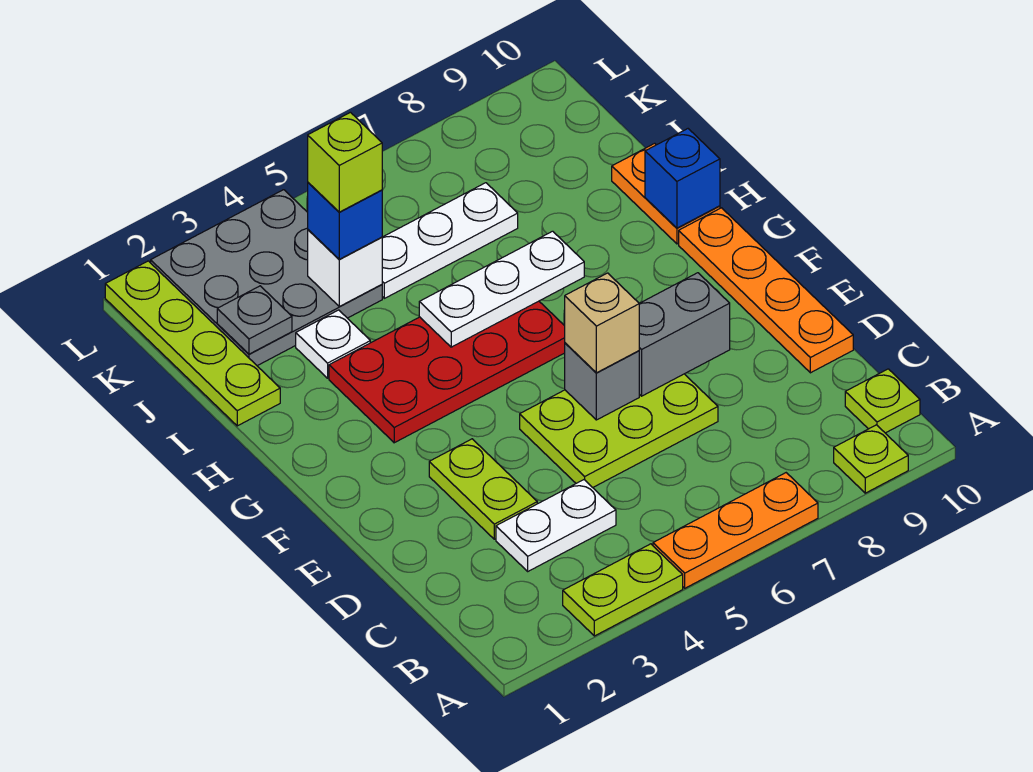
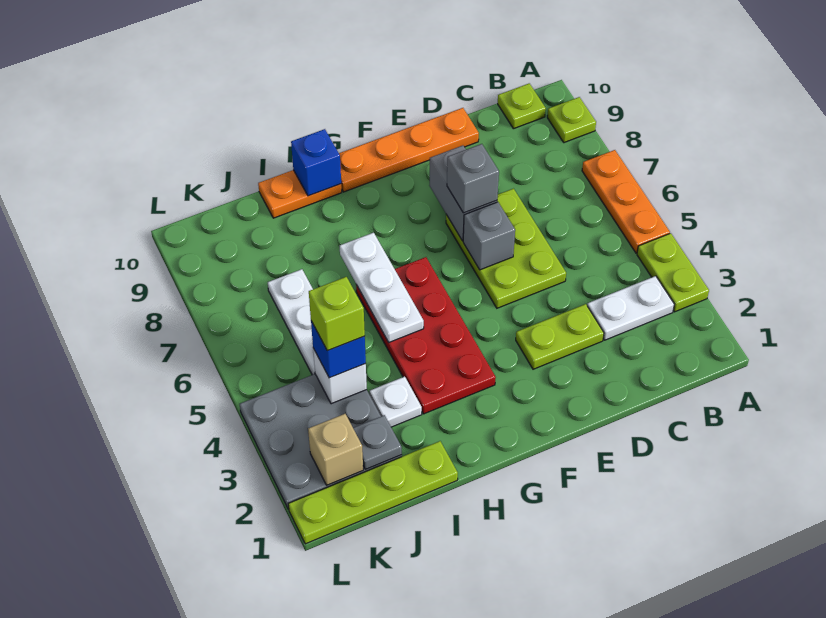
white plate C3:C4 level 1 -> white plate B3:C3 level 1
tan brick E6 level 3 -> tan brick K2 level 2
none -> grey brick E7 level 3

